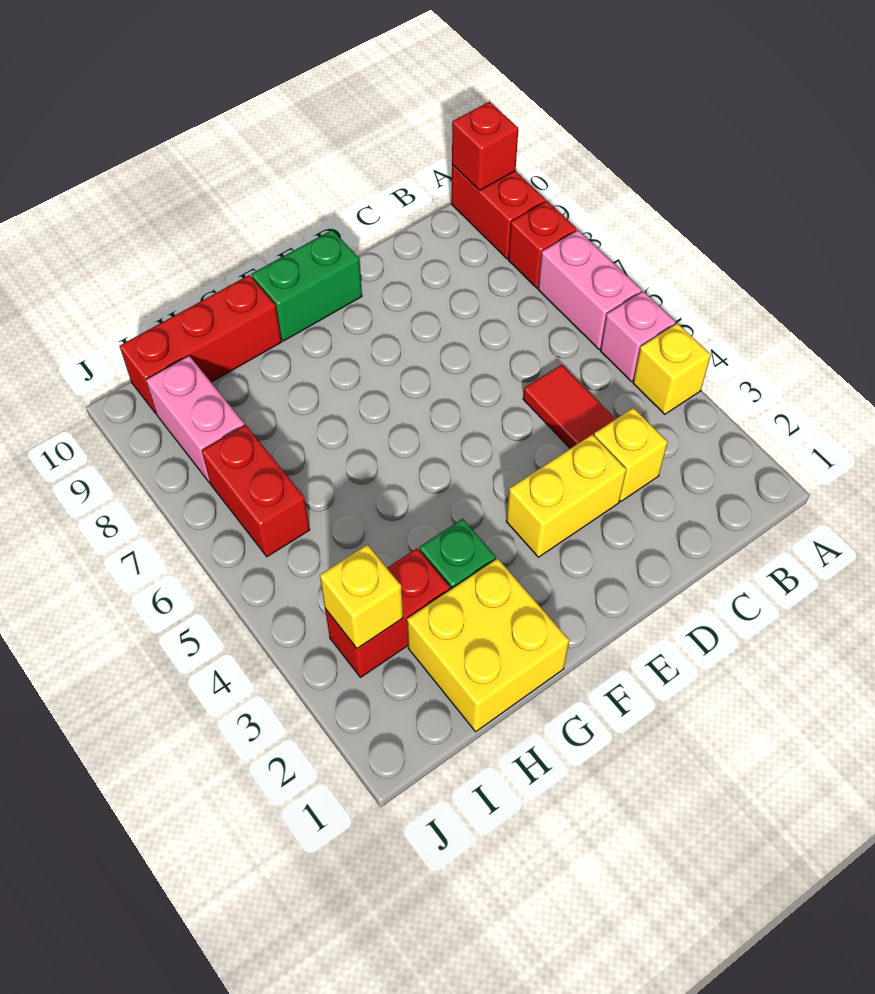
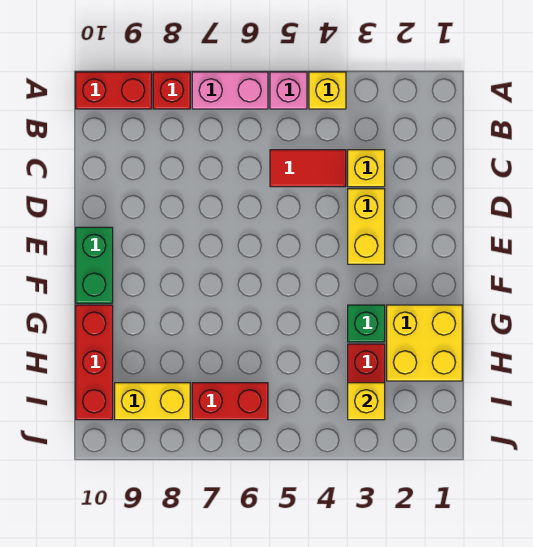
red brick A10 level 2 -> none
pink brick I8:I9 level 1 -> yellow brick I8:I9 level 1

